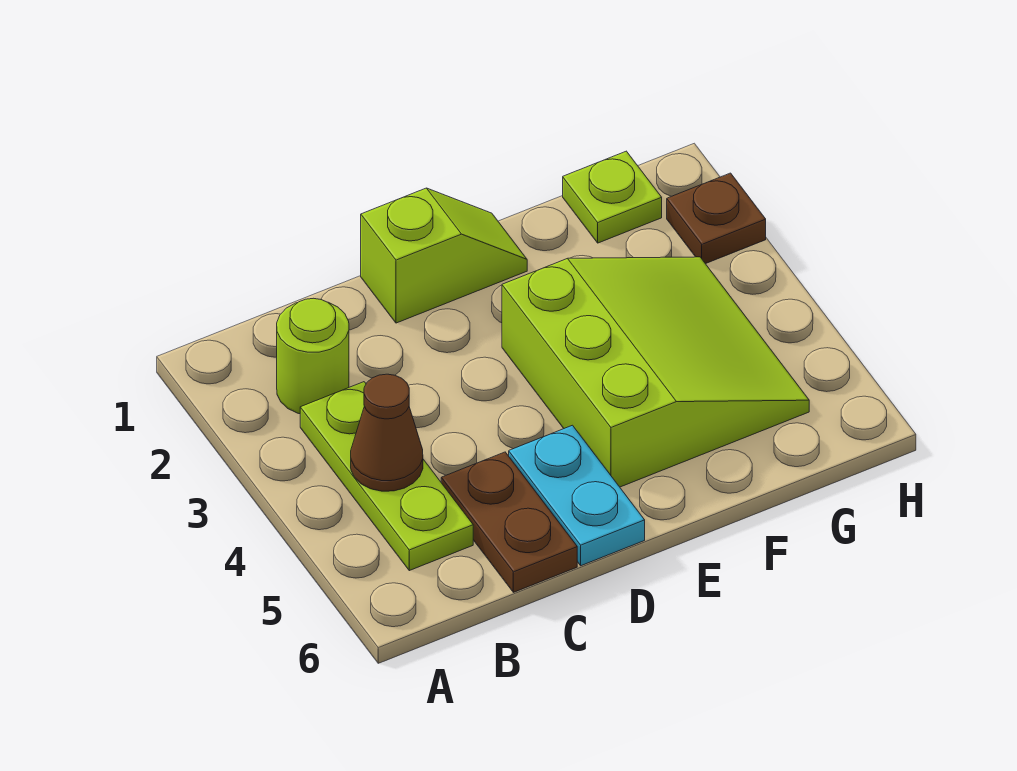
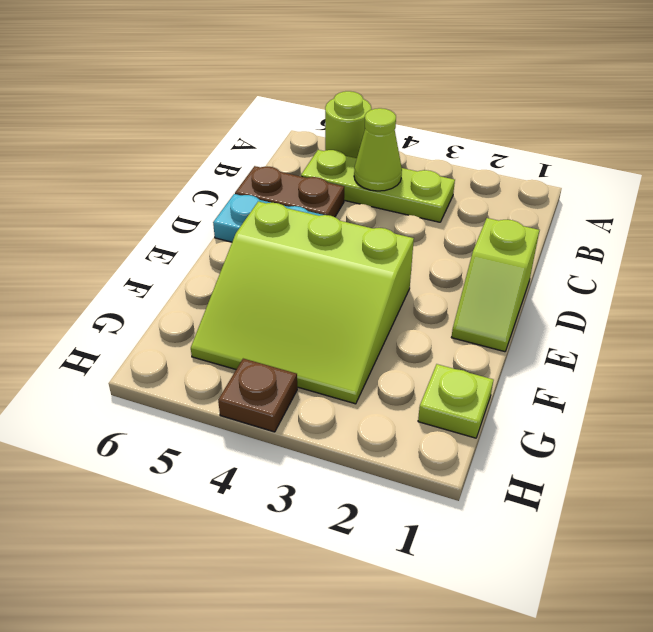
lime round brick B2 level 1 -> lime round brick A5 level 1
brown cone B4 level 2 -> lime cone B4 level 2
brown plate H2 level 1 -> brown plate H4 level 1

